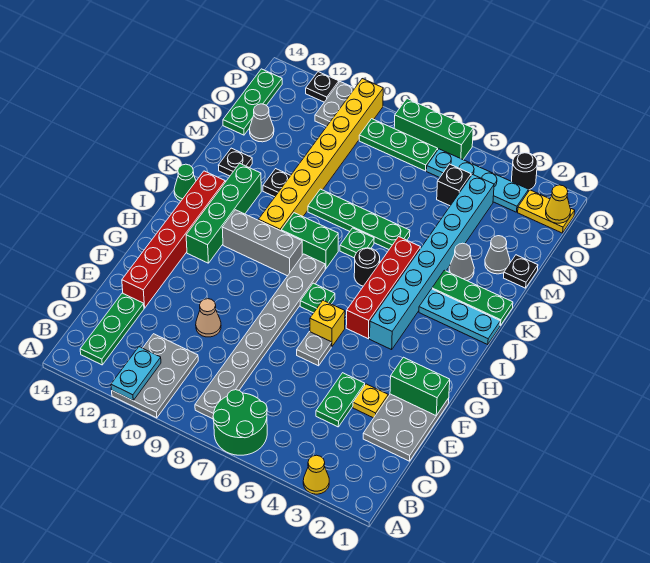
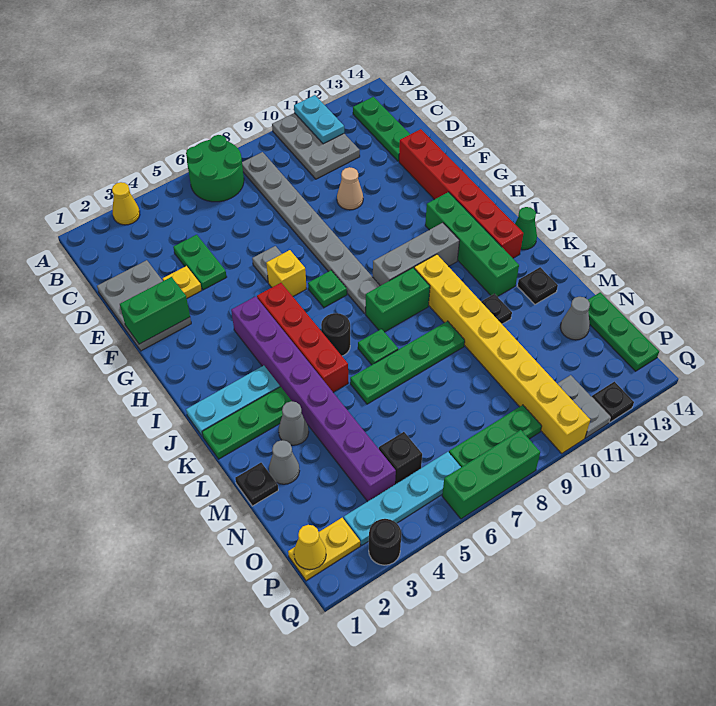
cyan brick H4:O4 level 1 -> purple brick H4:O4 level 1

